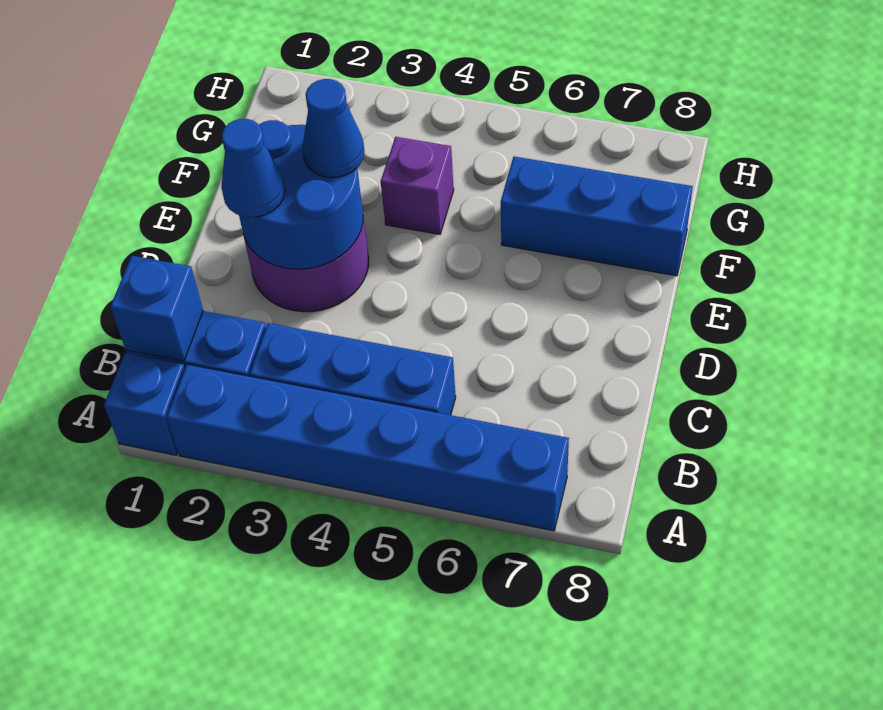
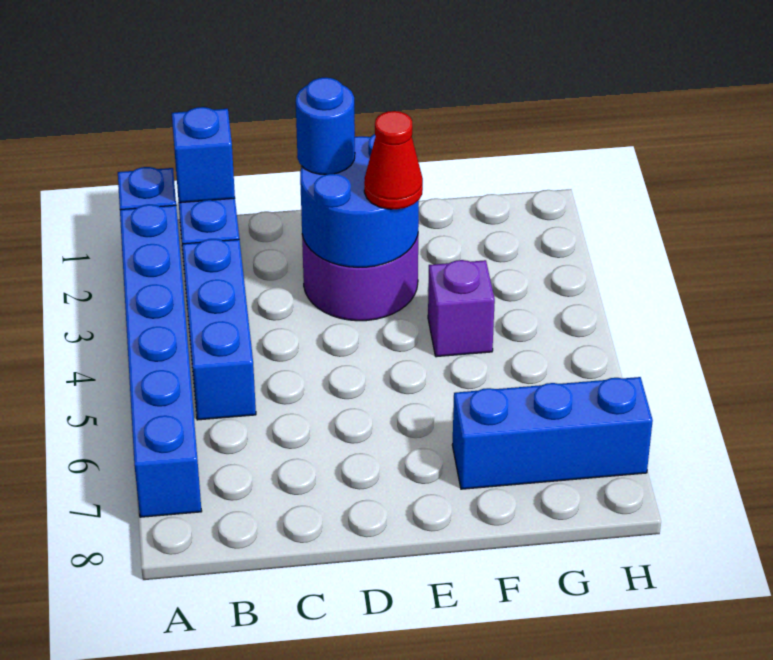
blue cone D2 level 3 -> blue round brick D2 level 3
blue cone E3 level 3 -> red cone E3 level 3
blue brick F6:F8 level 1 -> blue brick F7:H7 level 1

